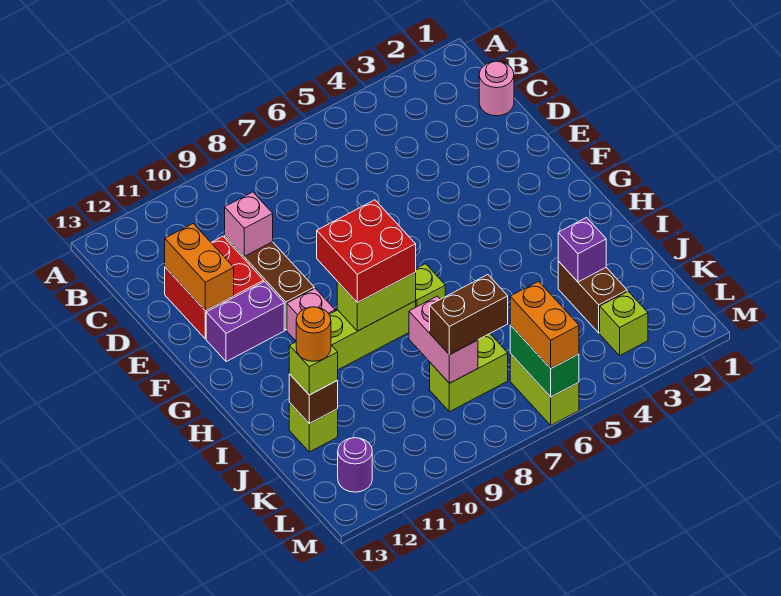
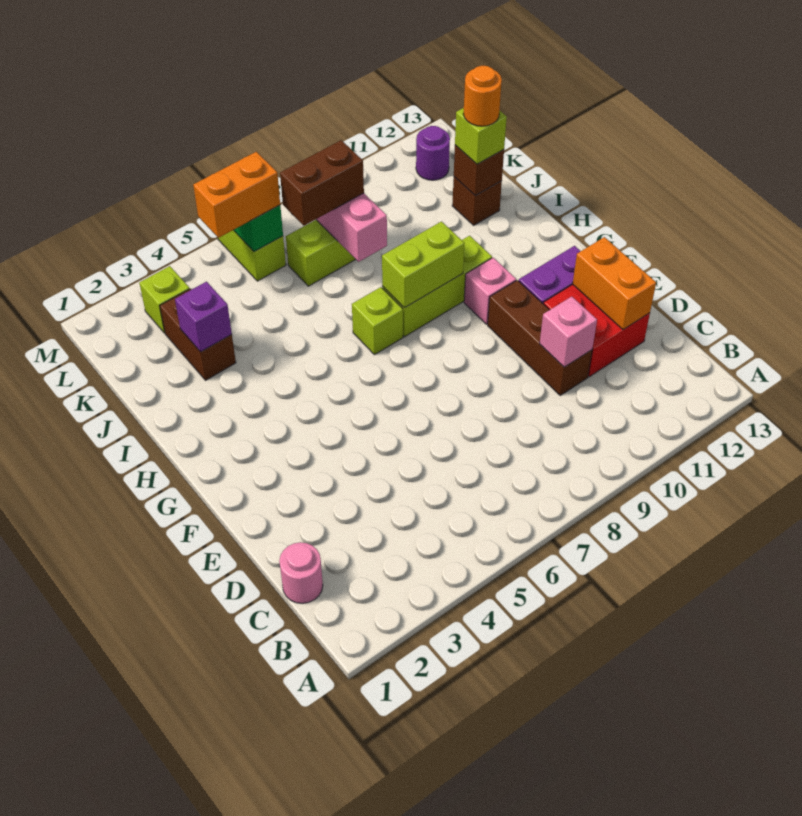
red brick G8:H9 level 3 -> none
lime brick J12 level 1 -> brown brick J12 level 1
orange brick L6:M6 level 3 -> orange brick L5:L6 level 3

